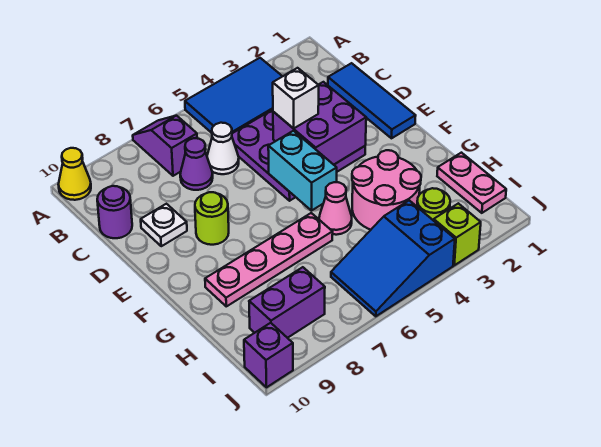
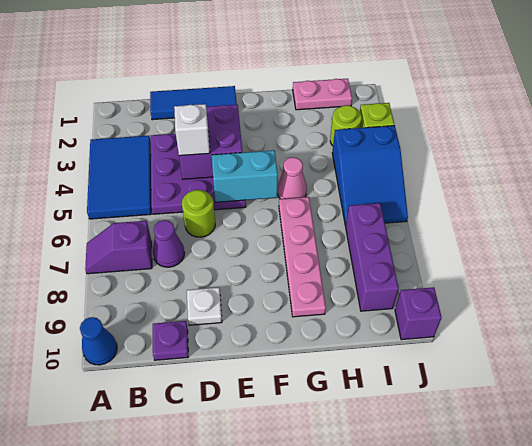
yellow cone A10 level 1 -> blue cone A10 level 1
white cone C6 level 1 -> none
purple round brick C10 level 1 -> purple plate C10 level 1
lime round brick E8 level 1 -> lime round brick D6 level 1
pink round brick G3:H4 level 1 -> none
purple brick I8:I9 level 1 -> purple brick I7:I9 level 1

